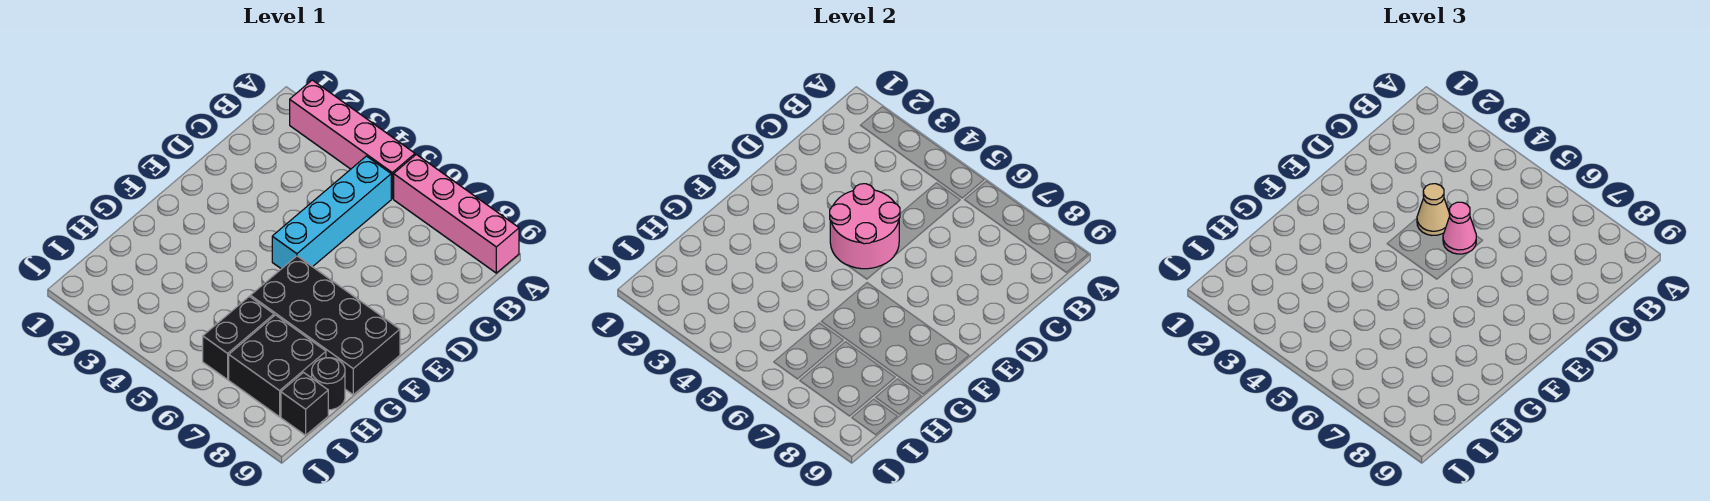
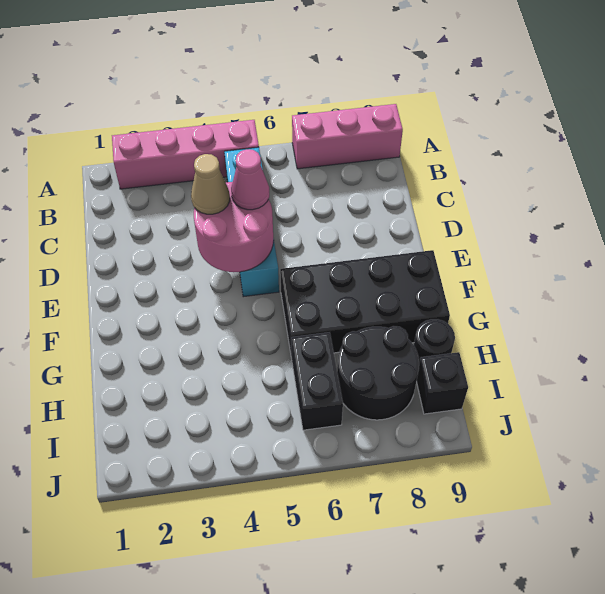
pink brick A6:A9 level 1 -> pink brick A7:A9 level 1
black brick H7:I8 level 1 -> black round brick H7:I8 level 1

